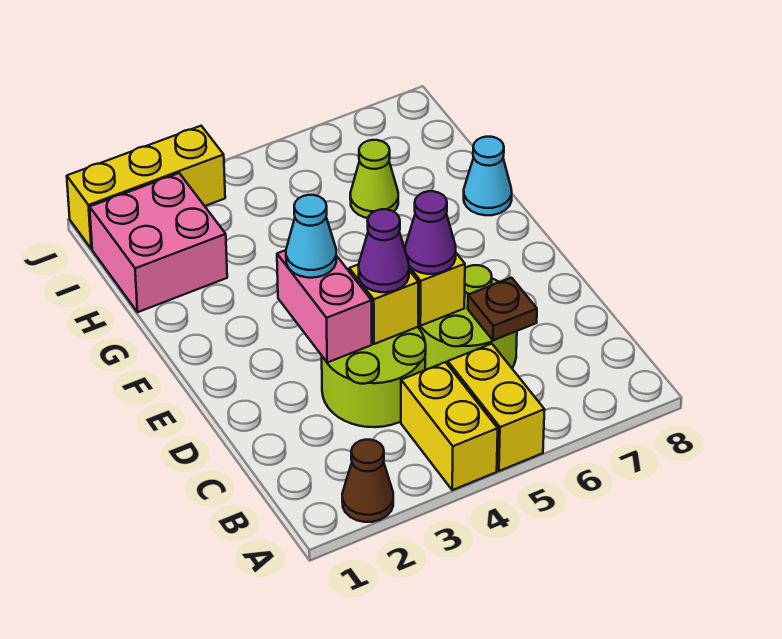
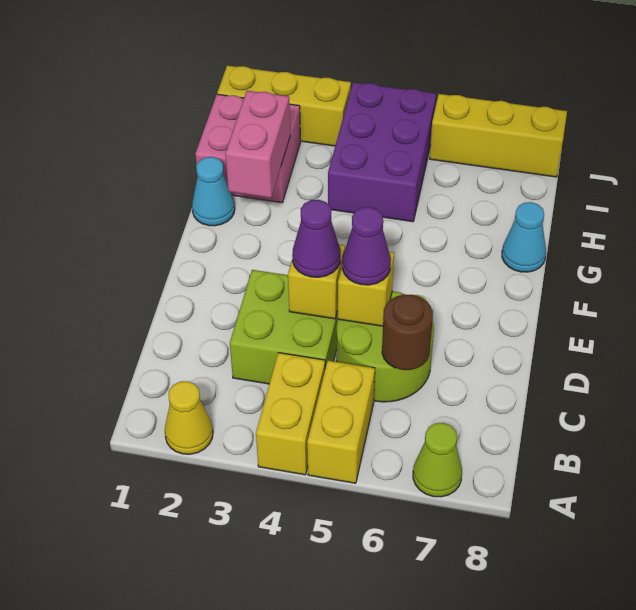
brown cone A2 level 1 -> yellow cone A2 level 1
lime round brick C3:D4 level 1 -> lime brick C3:D4 level 1
brown plate C6 level 2 -> brown round brick C6 level 2
pink brick D3:E3 level 2 -> pink brick G2:H2 level 2
cyan cone E3 level 3 -> cyan cone G1 level 1
none -> purple brick H4:J5 level 1
lime cone H6 level 1 -> lime cone A7 level 1
none -> yellow brick J6:J8 level 1

